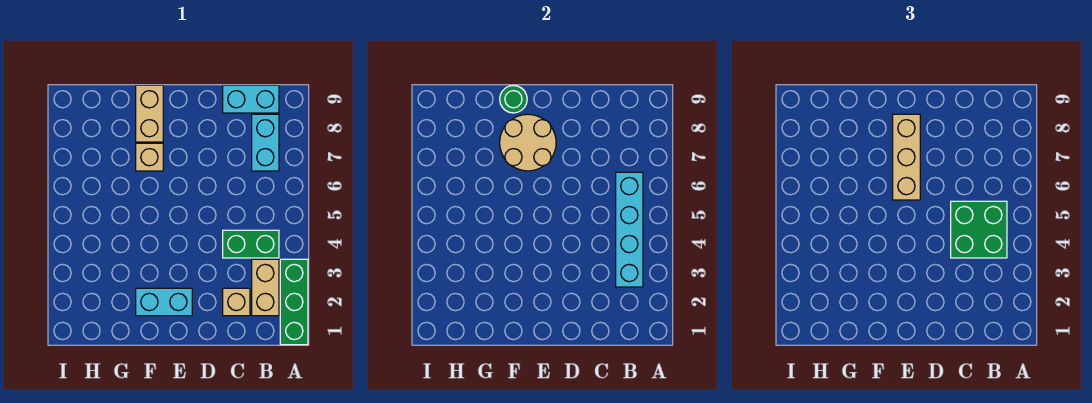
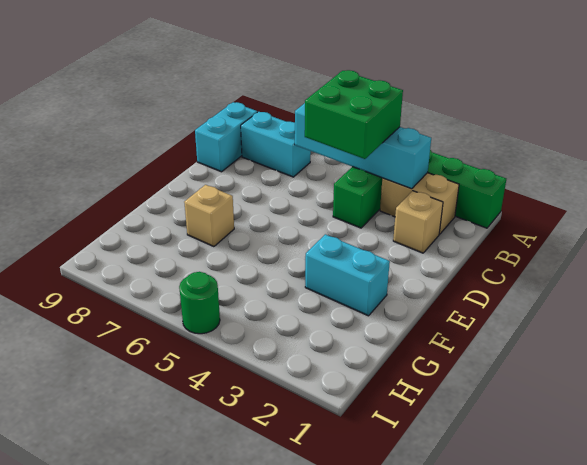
cyan brick E2:F2 level 1 -> cyan brick F2:F3 level 1
tan brick E6:E8 level 3 -> none
tan round brick E7:F8 level 2 -> none
tan brick F8:F9 level 1 -> none
green round brick F9 level 2 -> green round brick I5 level 1

